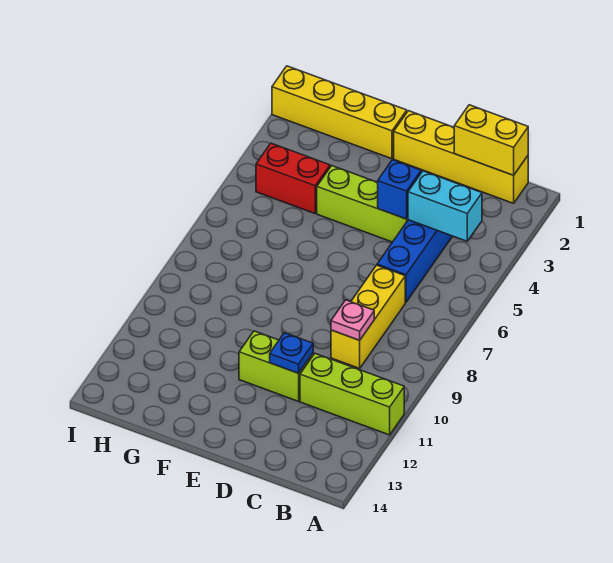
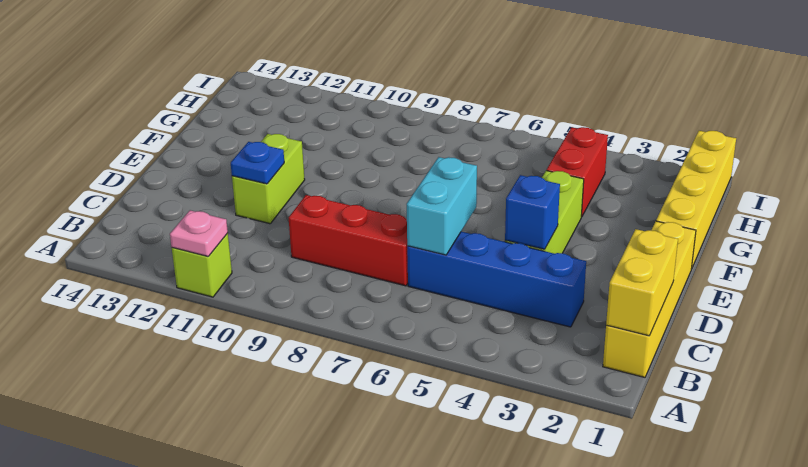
lime brick A11:C11 level 1 -> lime brick A11 level 1
cyan brick B4:C4 level 2 -> cyan brick C6:D6 level 2
yellow brick C7:C9 level 1 -> red brick C7:C9 level 1
pink plate C9 level 2 -> pink plate A11 level 2

